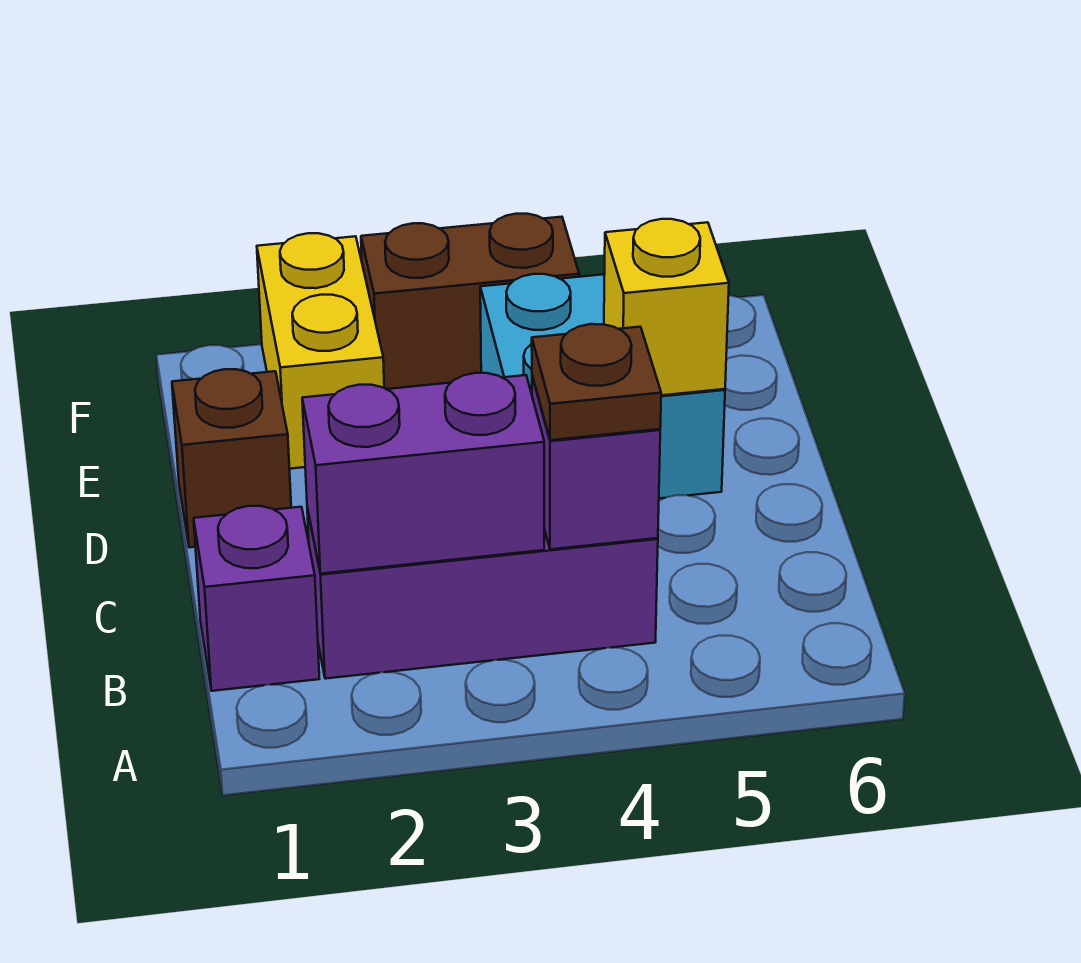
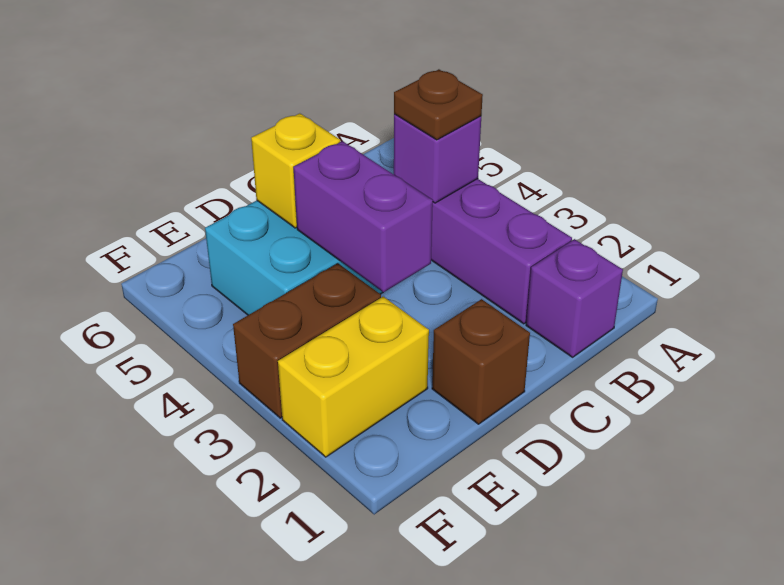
purple brick B2:B3 level 2 -> purple brick D3:D4 level 2
brown brick F3:F4 level 1 -> brown brick E3:F3 level 1

